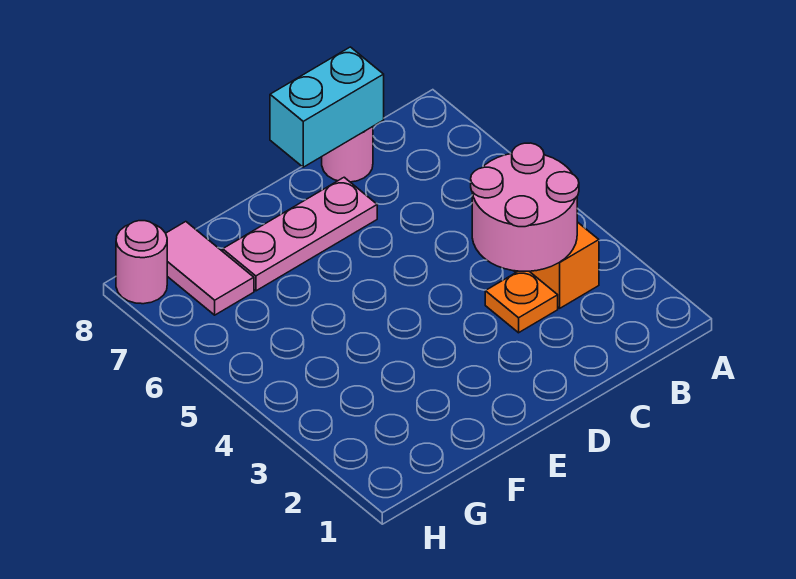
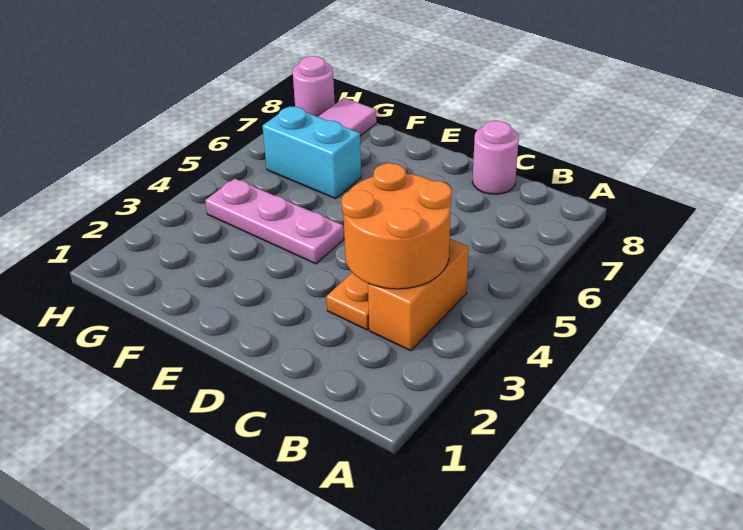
pink round brick B3:C4 level 2 -> orange round brick B3:C4 level 2
cyan brick C8:D8 level 2 -> cyan brick F6:G6 level 1
pink plate D7:F7 level 1 -> pink plate E4:G4 level 1

